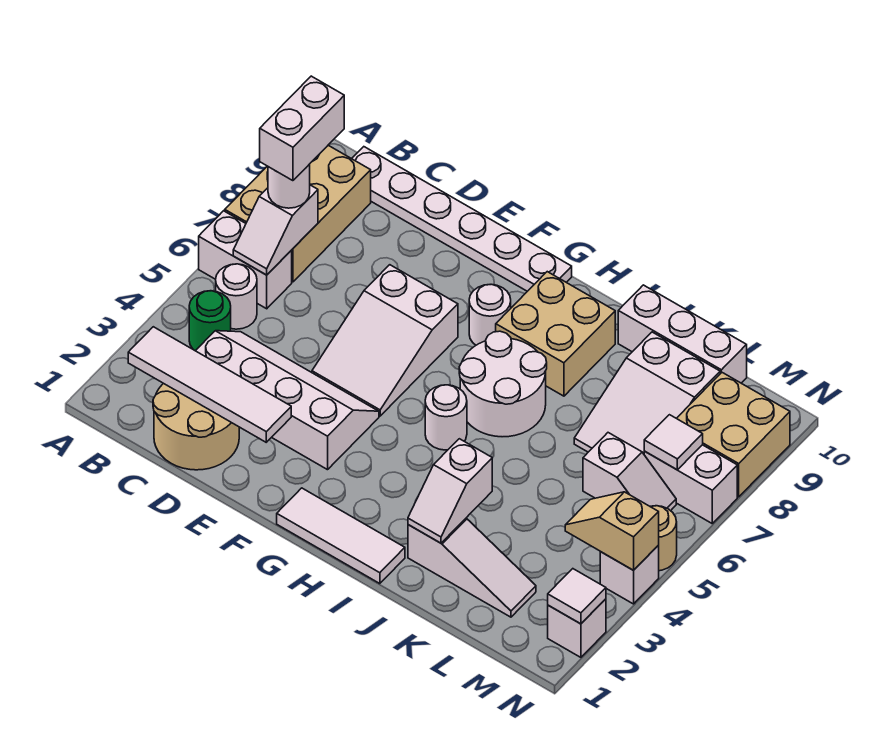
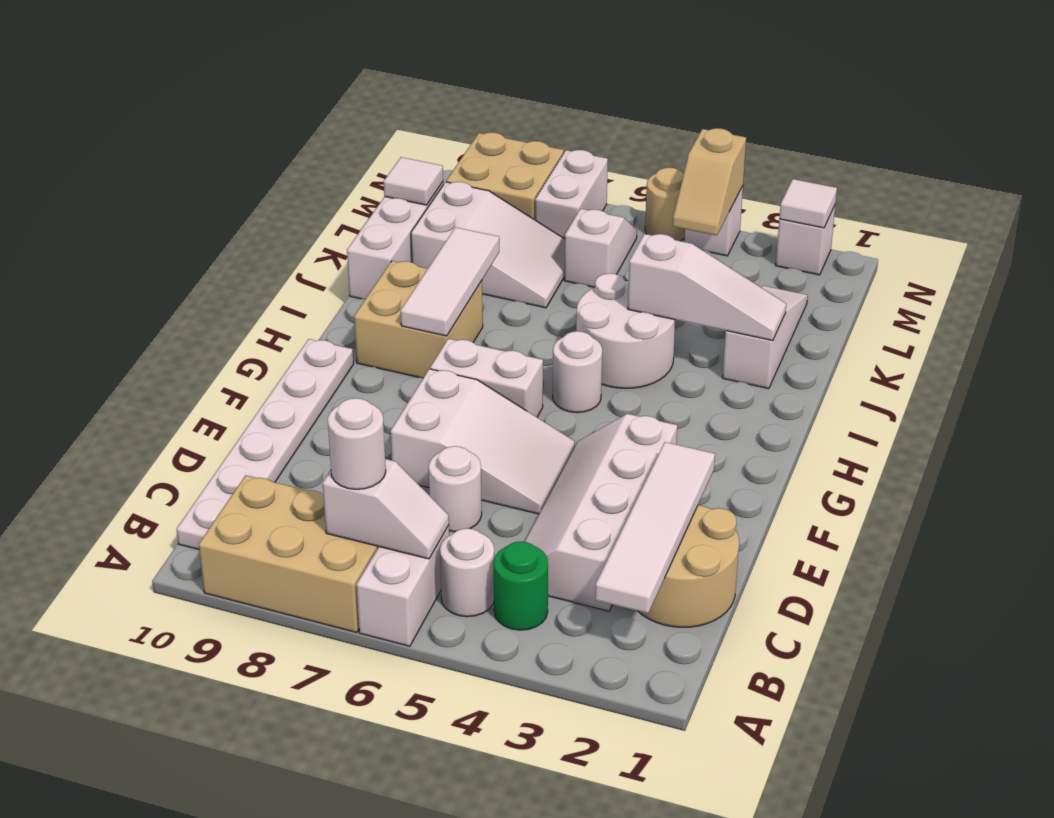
white brick B7:B8 level 4 -> white brick G6:G7 level 1
white tile G1:I1 level 1 -> white tile H8:J8 level 2
white round brick G8 level 1 -> white round brick D6 level 1
white round brick H6:I7 level 1 -> white round brick I4:J5 level 1
white slope J2:J3 level 2 top 3 -> white slope J2:J4 level 2 top 4
white tile M7 level 2 -> white tile L10 level 2

